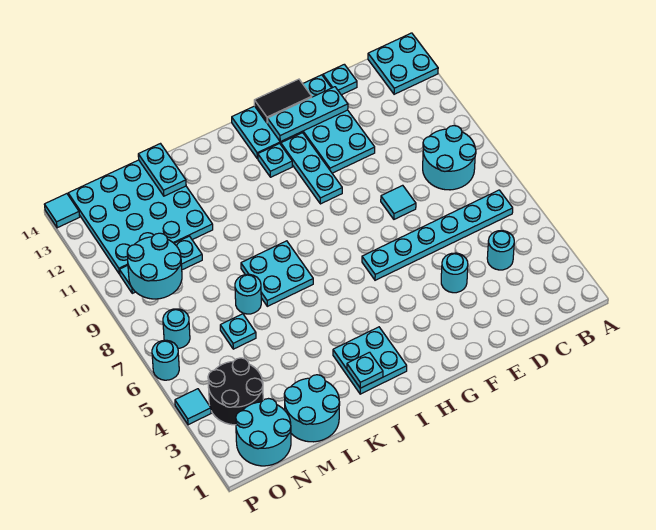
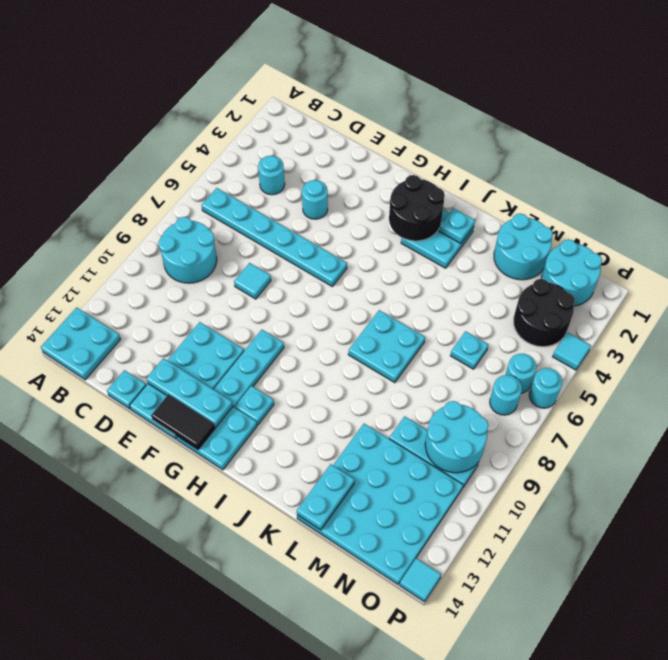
none -> black round brick H2:I3 level 2
cyan round brick L7 level 1 -> cyan round brick O6 level 1

